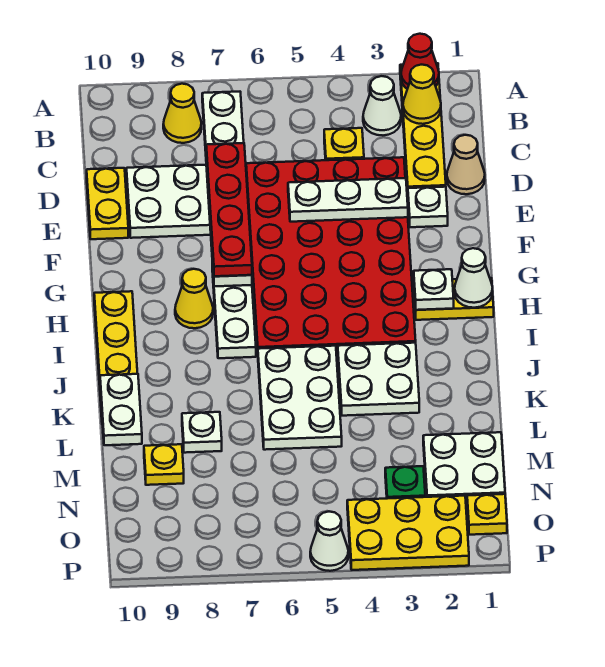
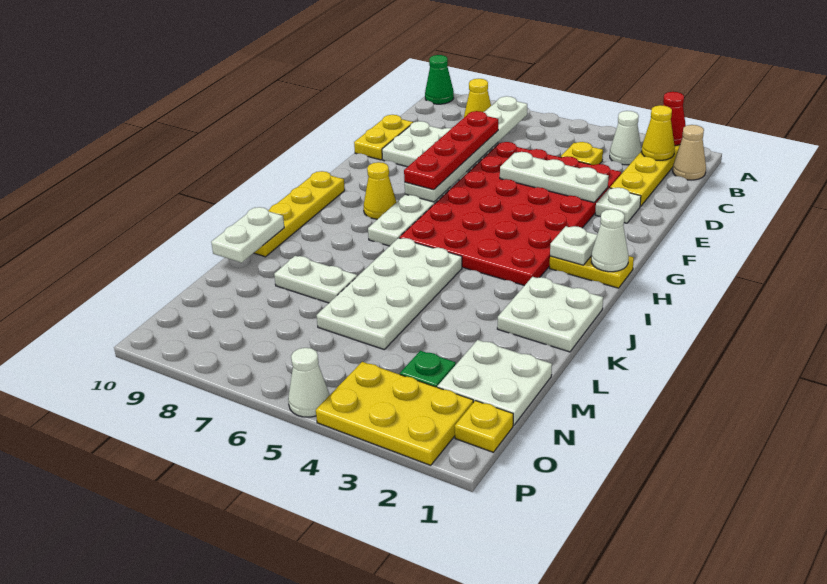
none -> green cone A10 level 1
tan cone D1 level 1 -> tan cone B1 level 1
white plate J3:K4 level 1 -> white plate J1:K2 level 1
white plate J5:L6 level 1 -> white plate J5:M6 level 1
white plate L8 level 1 -> white plate L7:L8 level 1
yellow plate M9 level 1 -> none

